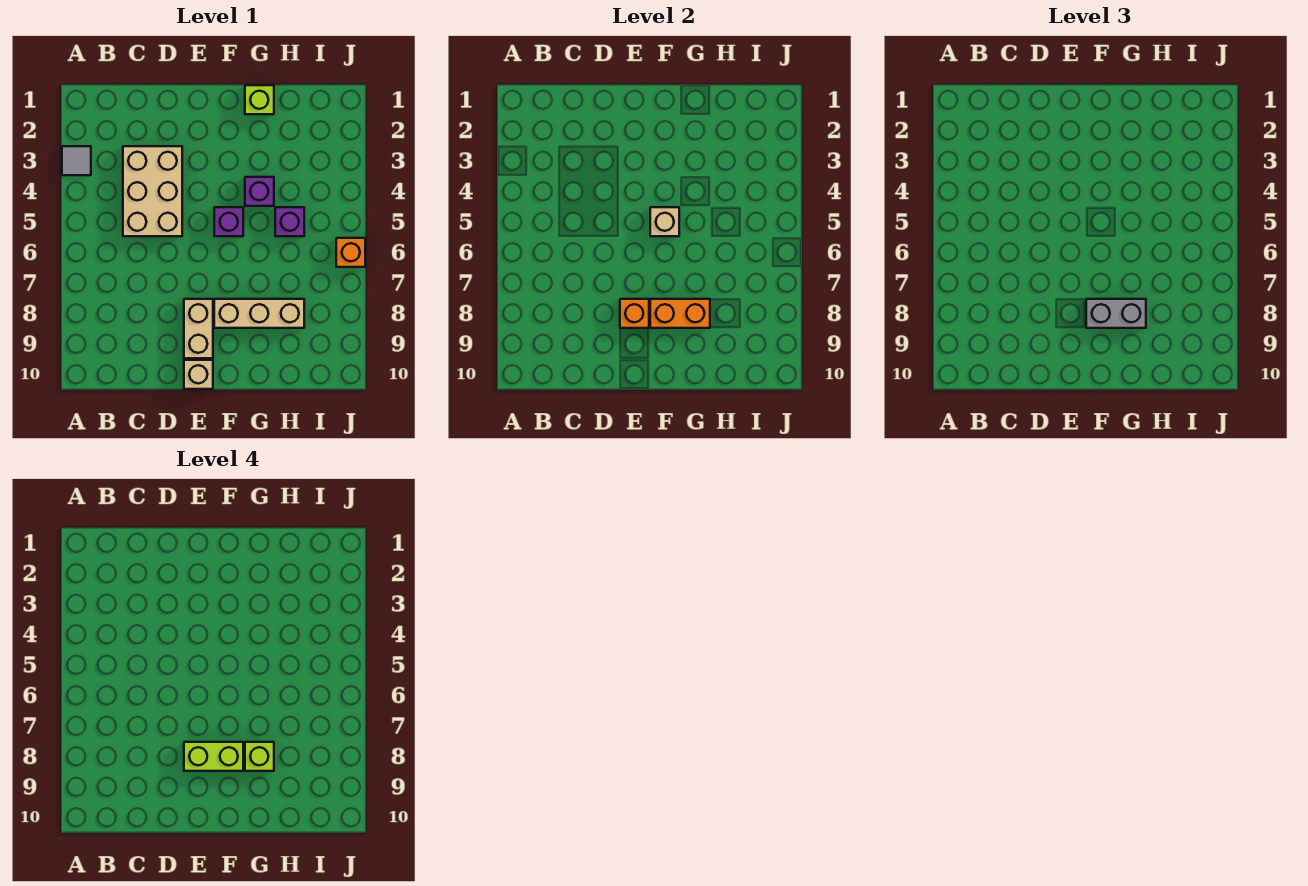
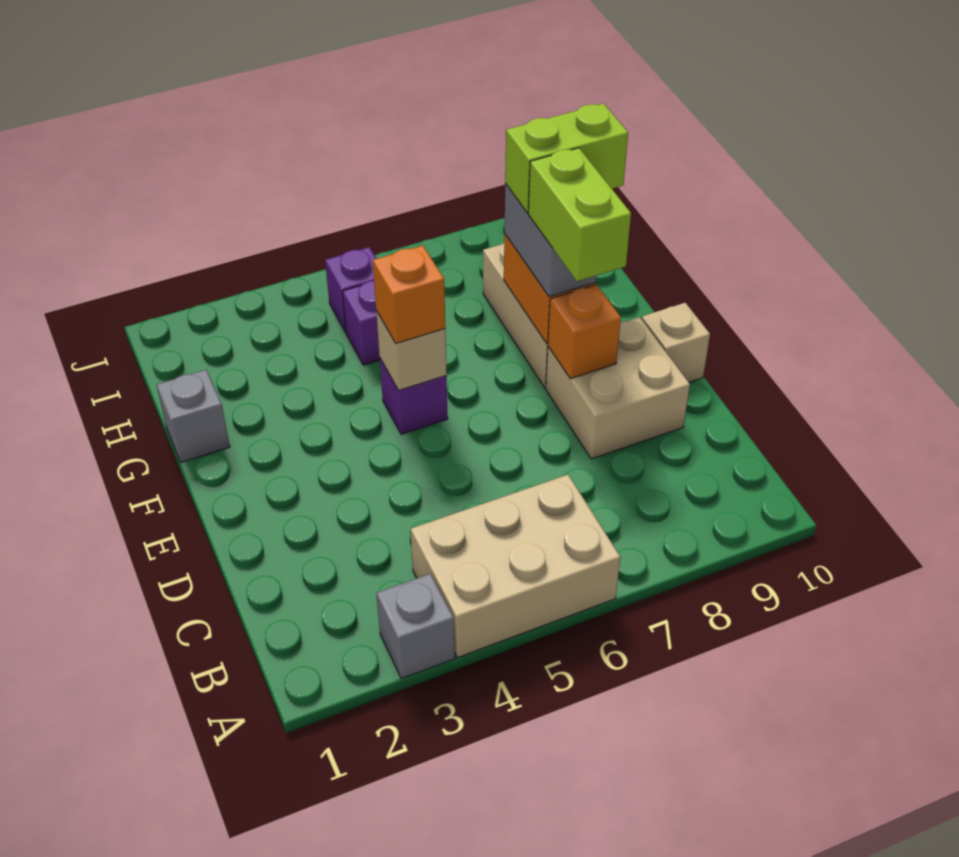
grey tile A3 level 1 -> grey brick A3 level 1
tan brick C3:D5 level 1 -> tan brick A4:B6 level 1
tan brick E8:E9 level 1 -> tan brick D8:E9 level 1
lime brick G1 level 1 -> grey brick G1 level 1
purple brick G4 level 1 -> purple brick I5 level 1
lime brick G8 level 4 -> lime brick G8:G9 level 4
orange brick J6 level 1 -> orange brick F5 level 3

